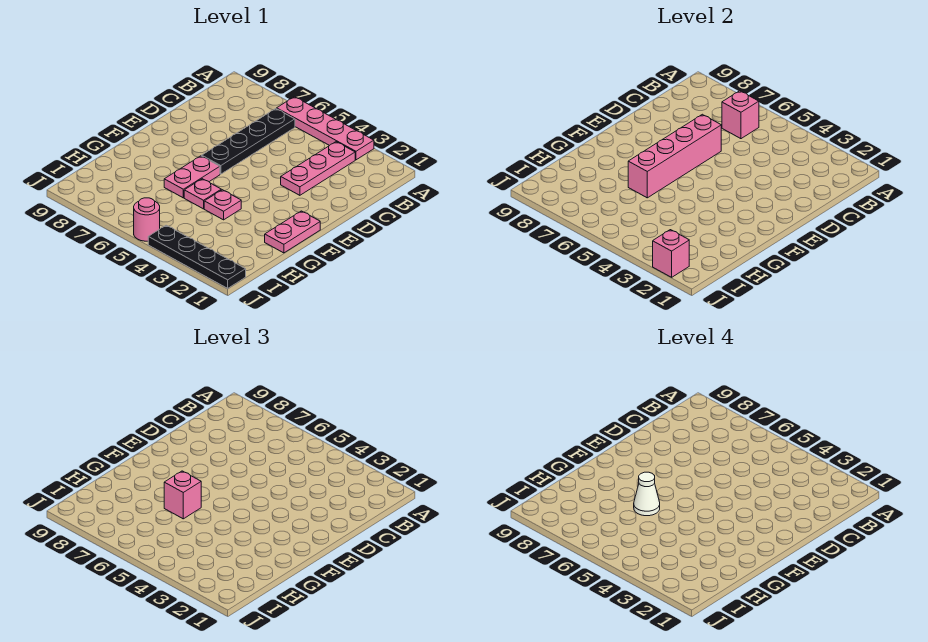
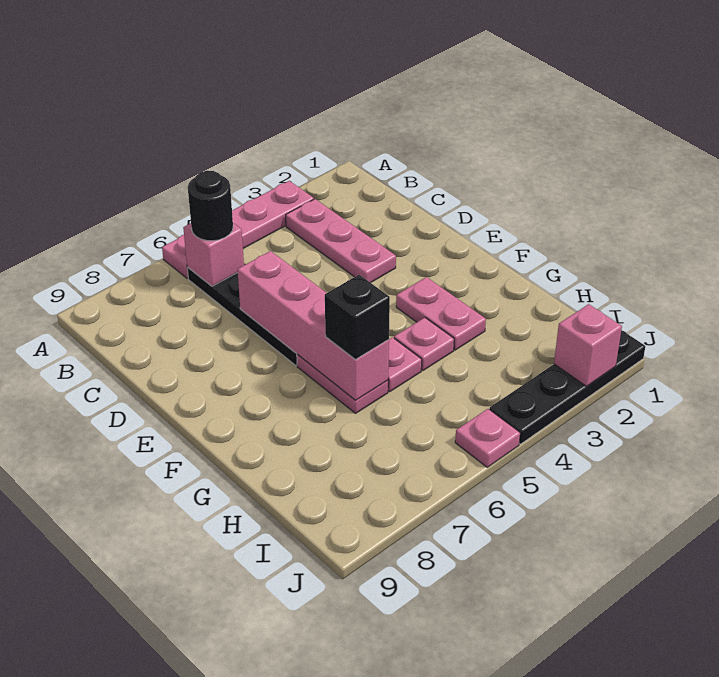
none -> black round brick B6 level 3
pink plate F1:G1 level 1 -> pink plate F3:G3 level 1
pink brick G6 level 3 -> black brick G6 level 3
white cone G6 level 4 -> none
pink round brick J5 level 1 -> pink plate J5 level 1

